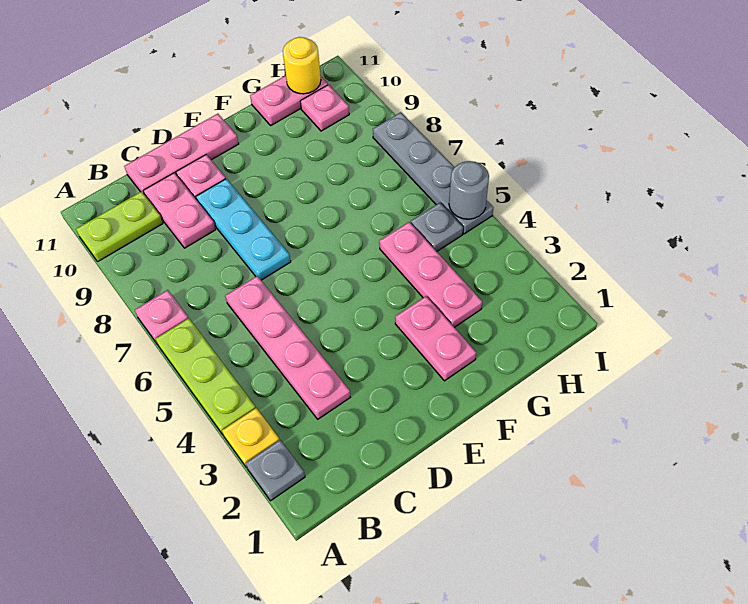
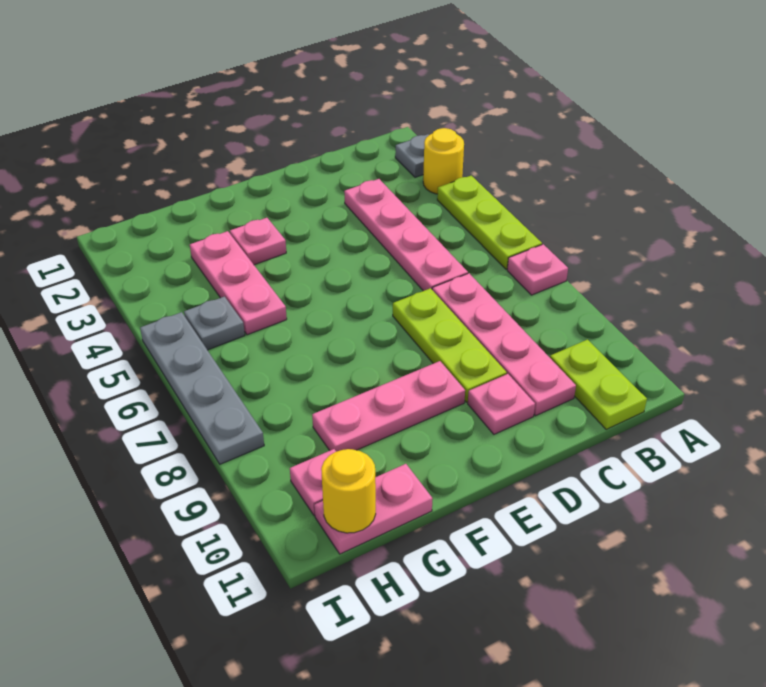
yellow plate A3 level 1 -> yellow round brick A3 level 1
lime plate A10:B10 level 1 -> lime plate B10:B11 level 1
pink plate C9:C10 level 1 -> pink plate C7:C10 level 1
pink plate C11:E11 level 1 -> pink plate E9:G9 level 1
cyan plate D7:D9 level 1 -> lime plate D7:D9 level 1
pink plate F2:F3 level 1 -> pink plate F3 level 1
grey round brick I5 level 2 -> none

